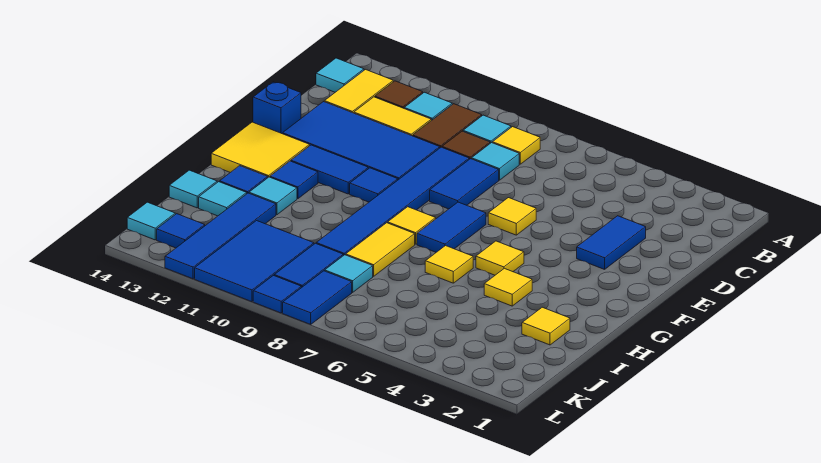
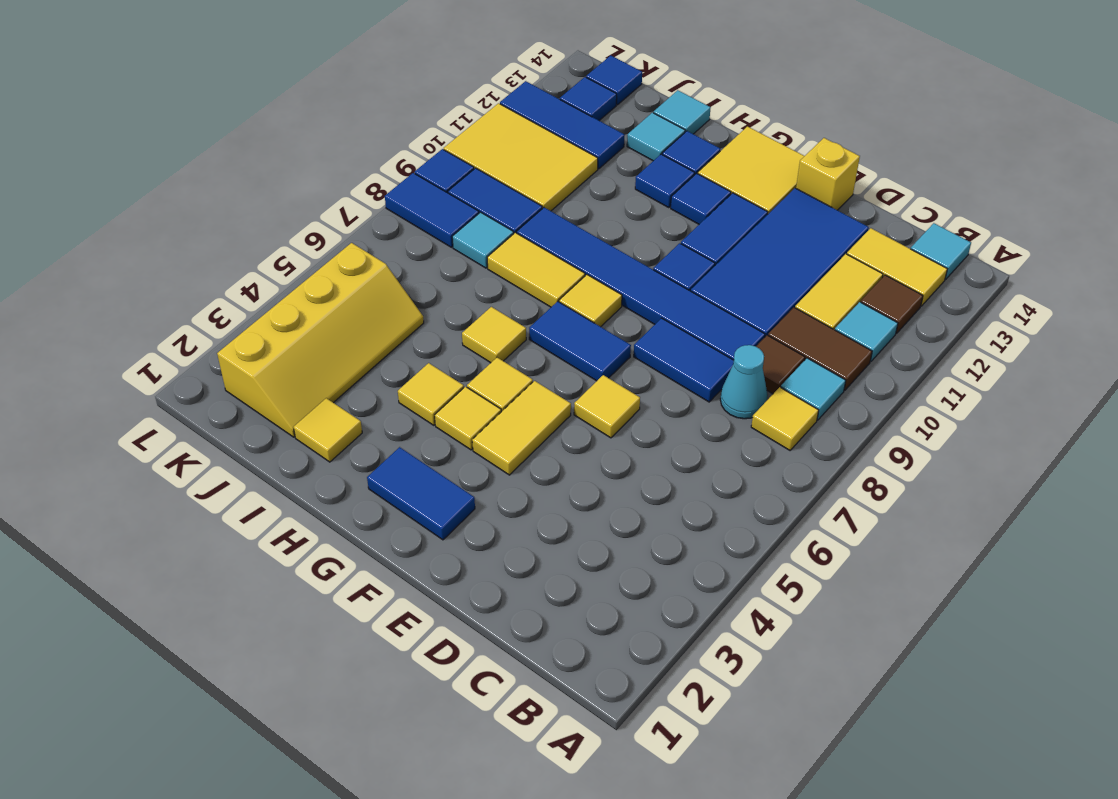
cyan tile C8 level 1 -> cyan cone C8 level 1
blue tile D3:E3 level 1 -> blue tile F2:G2 level 1
blue brick E14 level 1 -> yellow brick E14 level 1
none -> yellow tile F4:F5 level 1
none -> yellow tile G4 level 1
cyan tile H12 level 1 -> blue tile H12 level 1
blue tile I12:L12 level 1 -> blue tile J12:L12 level 1
none -> yellow slope J2:K5 level 1 top K
blue tile J10:L11 level 1 -> yellow tile J10:L11 level 1
cyan tile K14 level 1 -> blue tile K14 level 1

